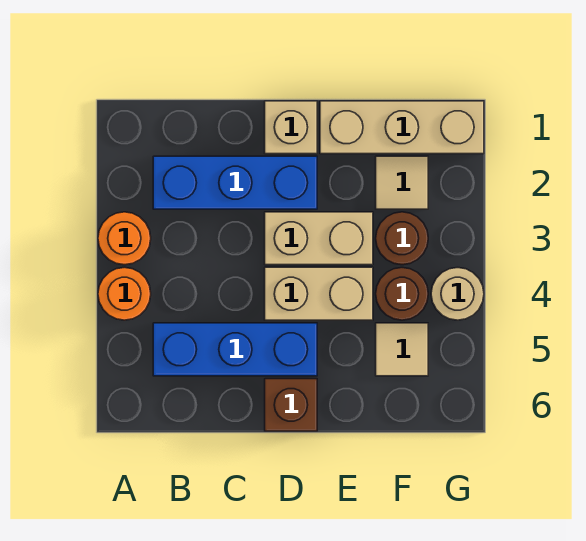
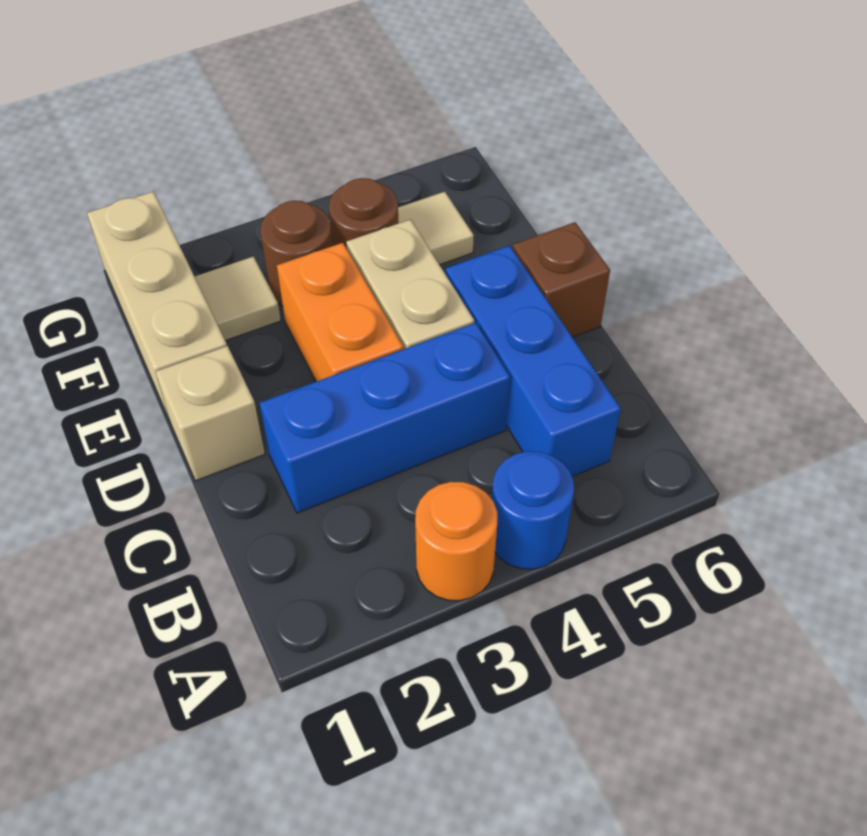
orange round brick A4 level 1 -> blue round brick A4 level 1
blue brick B2:D2 level 1 -> blue brick C2:C4 level 1
tan brick D3:E3 level 1 -> orange brick D3:E3 level 1
tan round brick G4 level 1 -> none

